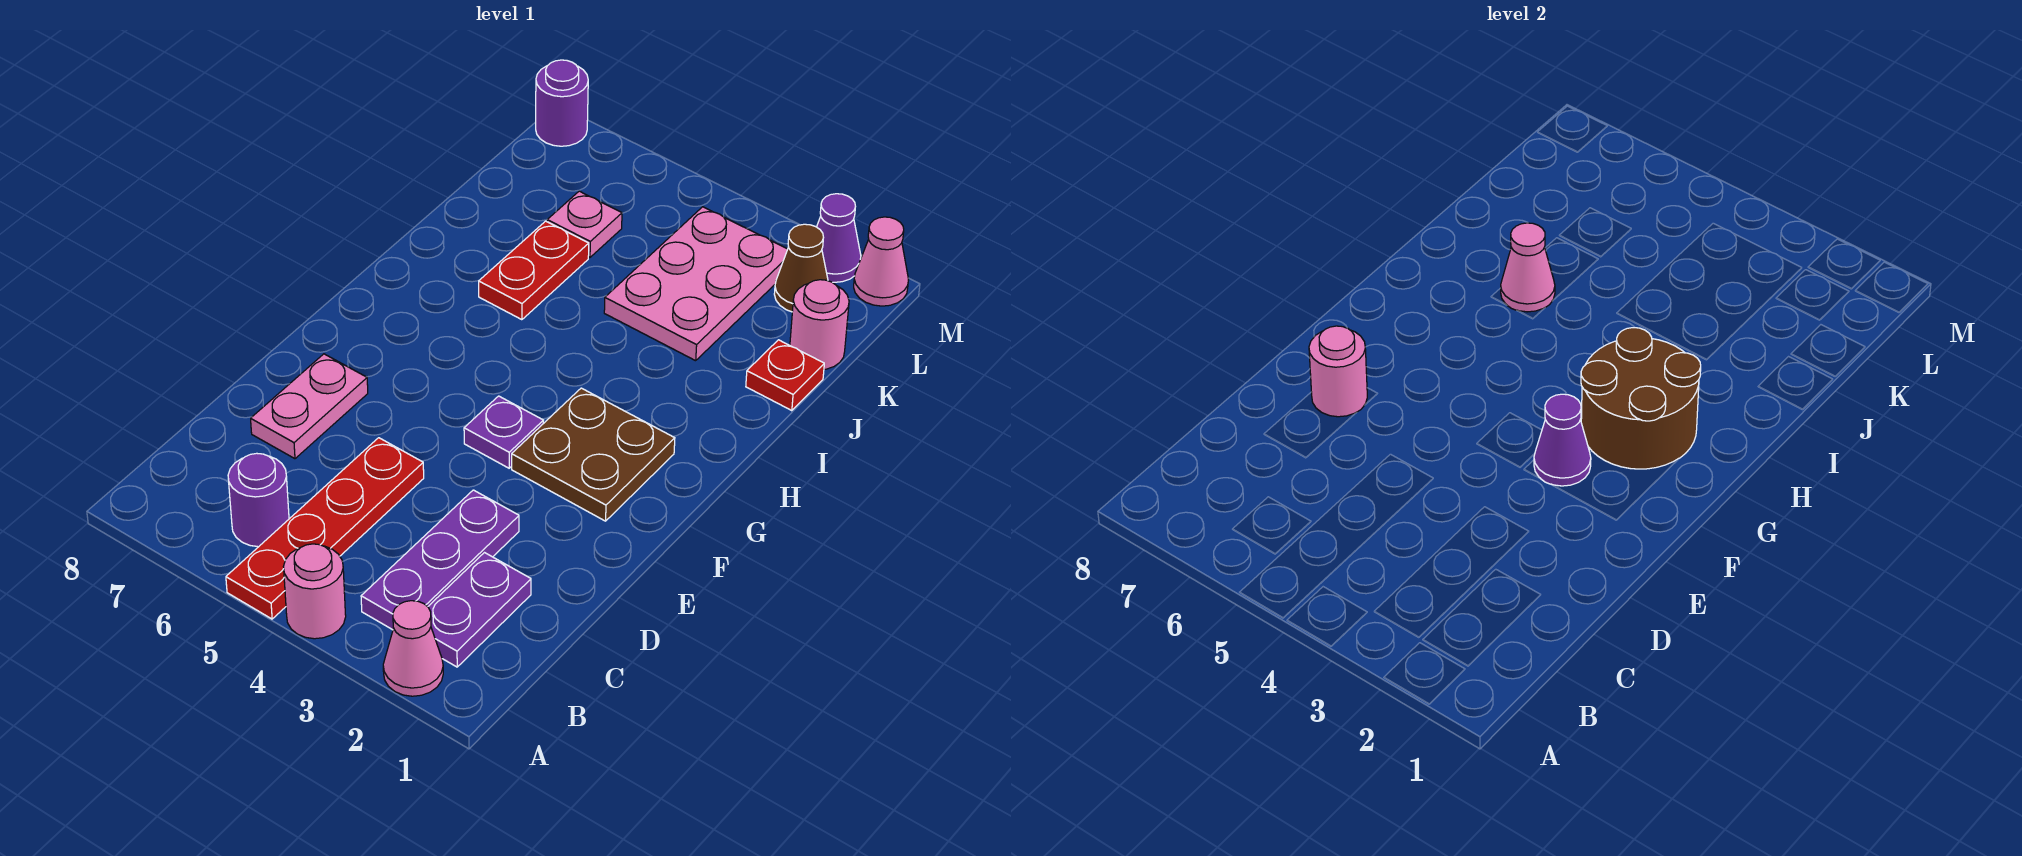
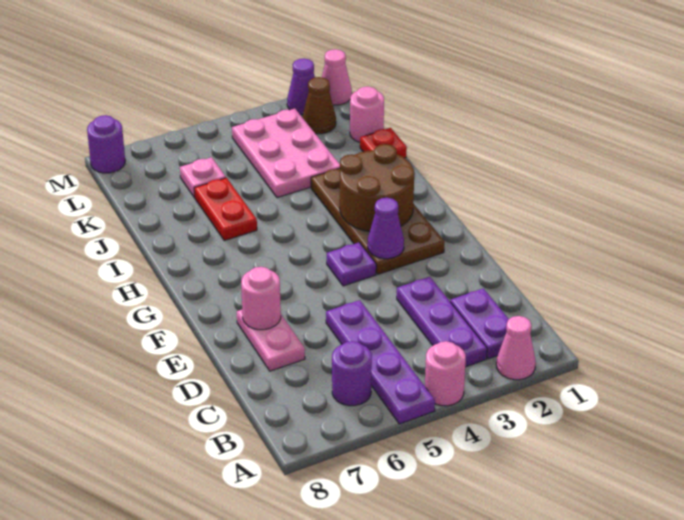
red plate A5:D5 level 1 -> purple plate A5:D5 level 1
brown plate F2:G3 level 1 -> brown plate F2:I3 level 1
pink cone I6 level 2 -> none

